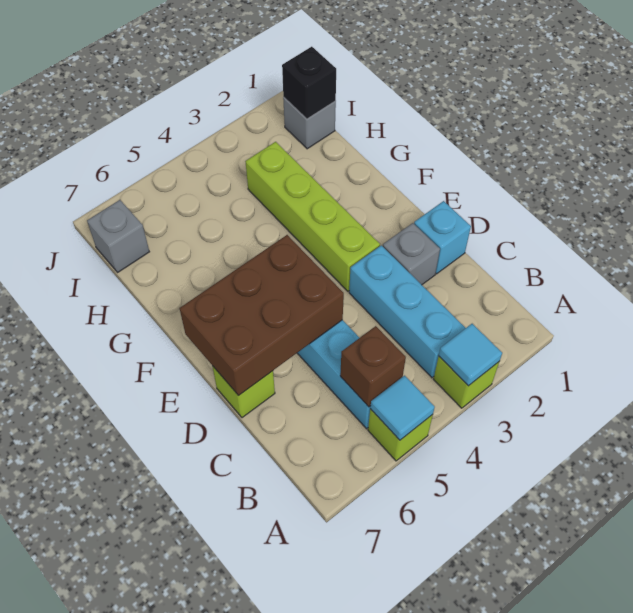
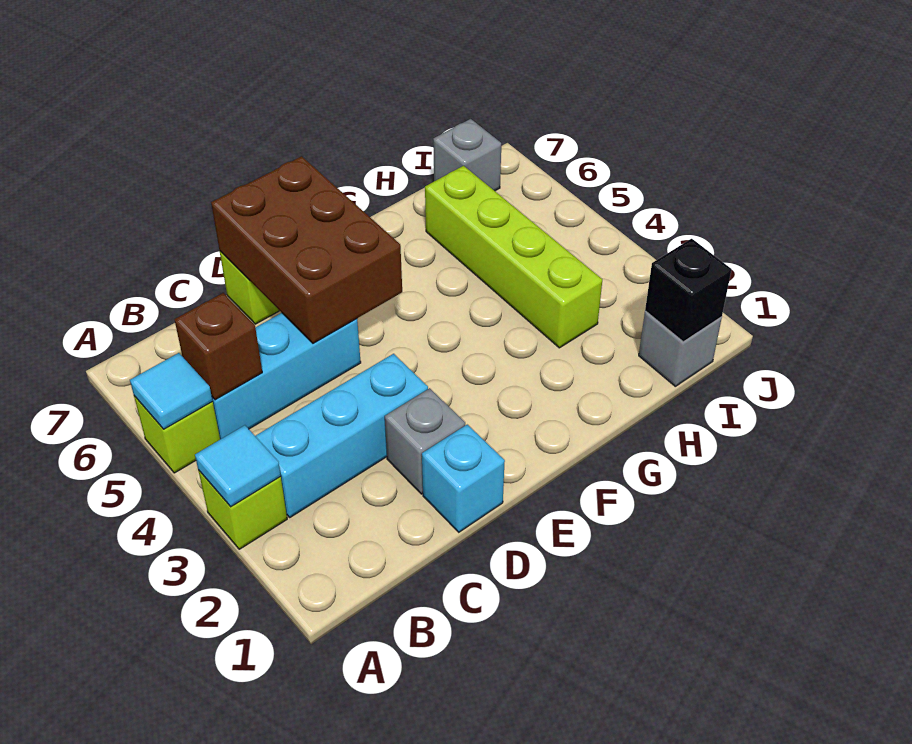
lime brick E3:H3 level 1 -> lime brick H3:H6 level 1

